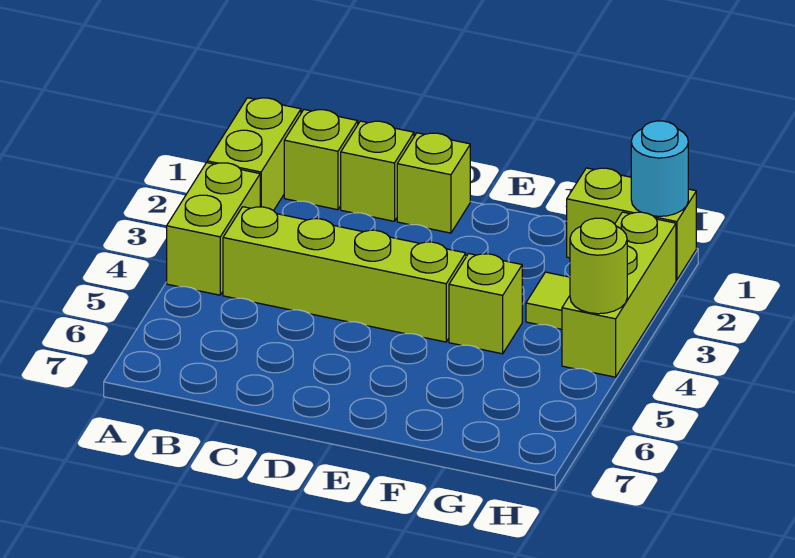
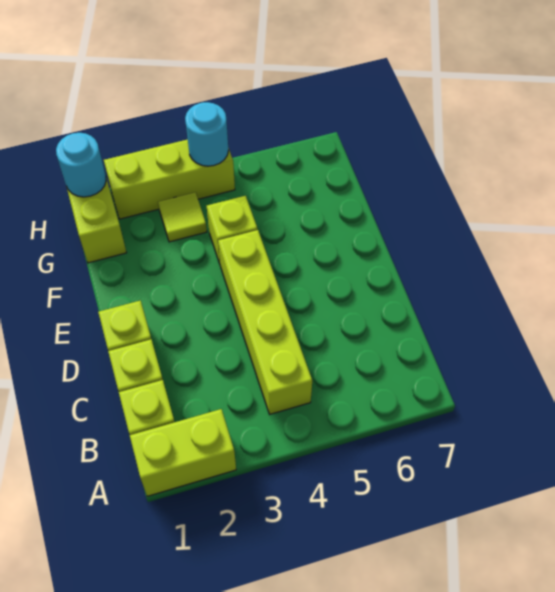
lime brick A3:A4 level 1 -> none
lime round brick H4 level 2 -> cyan round brick H4 level 2

